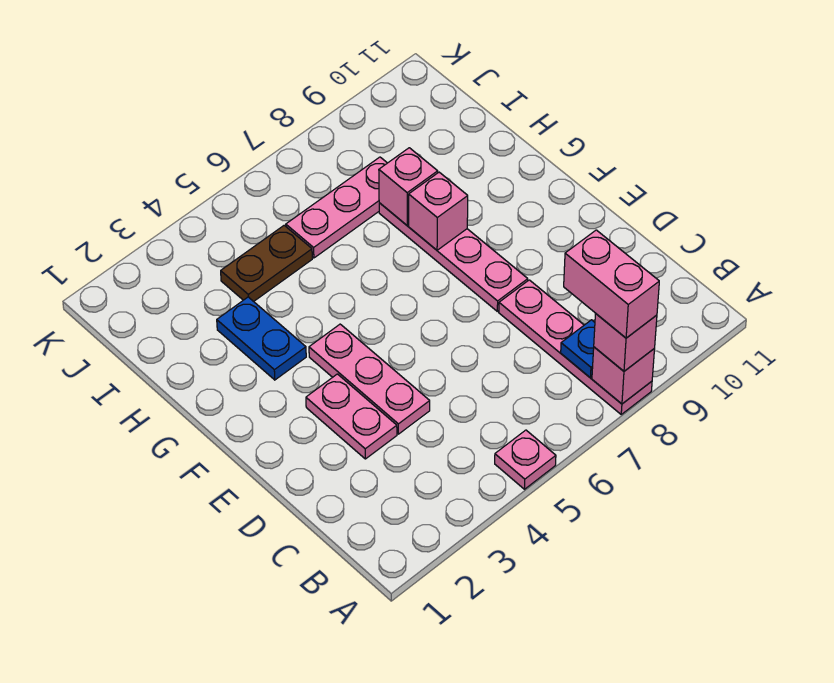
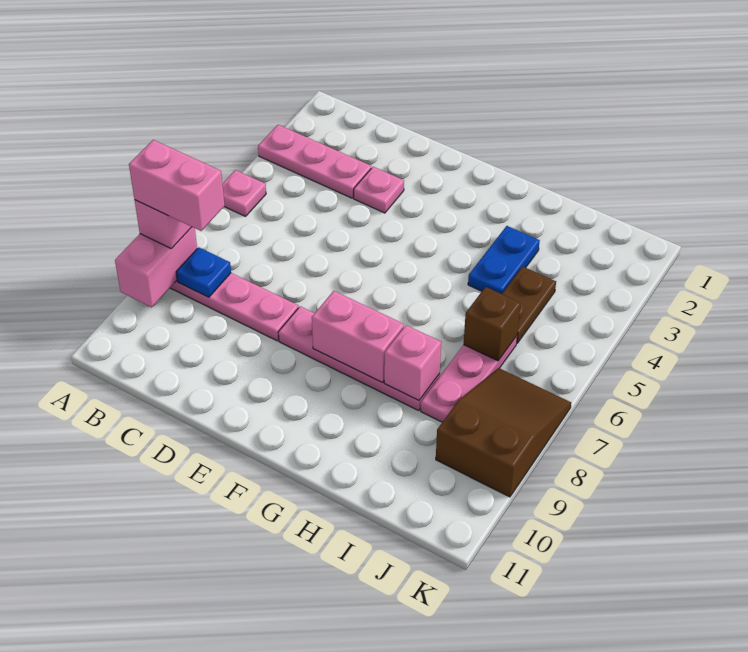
pink brick A8 level 2 -> pink brick A8:A9 level 2
pink plate D3:E3 level 1 -> pink plate D3 level 1
pink plate D4:F4 level 1 -> pink plate A3:C3 level 1
blue plate G3:H3 level 1 -> blue plate H3:H4 level 1
pink brick G8 level 2 -> pink brick F8:G8 level 2
none -> brown brick I6 level 2
none -> brown slope J7:K9 level 1 top 9

